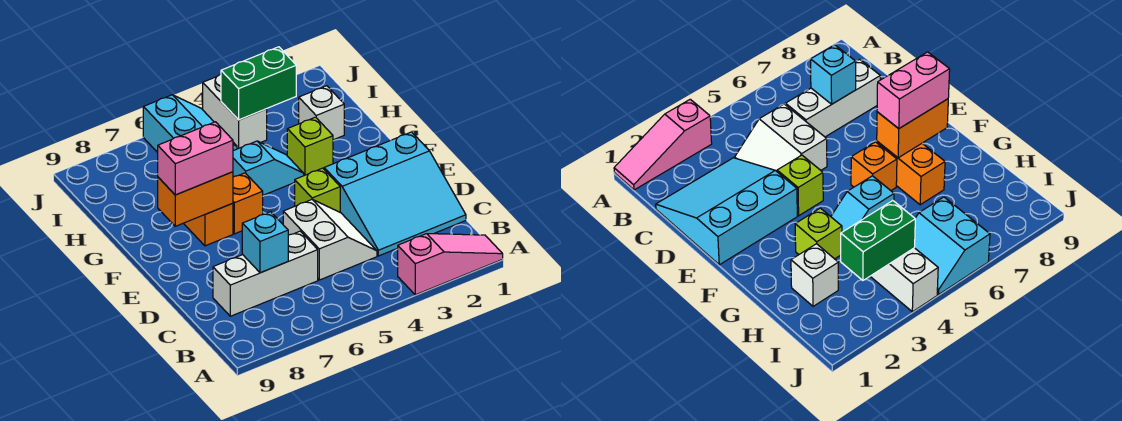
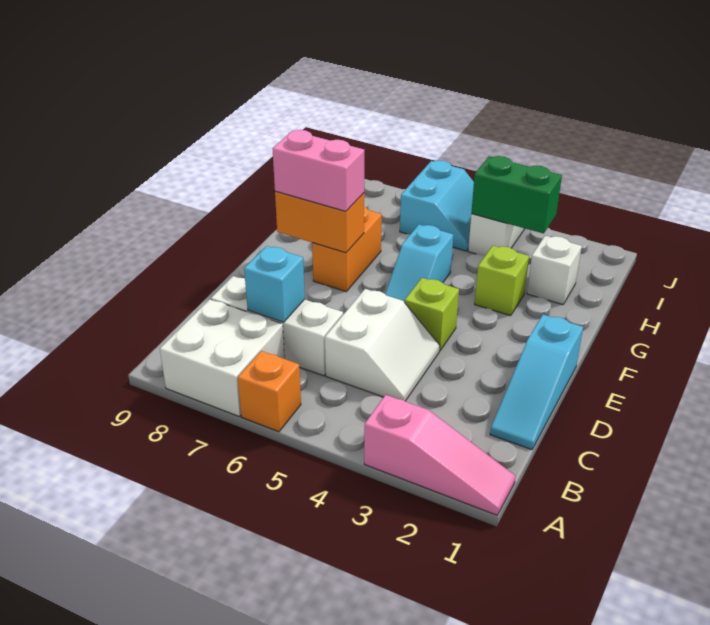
none -> white brick A7:B8 level 1
cyan slope C1:E3 level 1 top E -> cyan slope C1:E1 level 1 top E
orange brick F6 level 1 -> orange brick A6 level 1
cyan slope G4:G5 level 1 top 5 -> cyan slope F5:G5 level 1 top G

